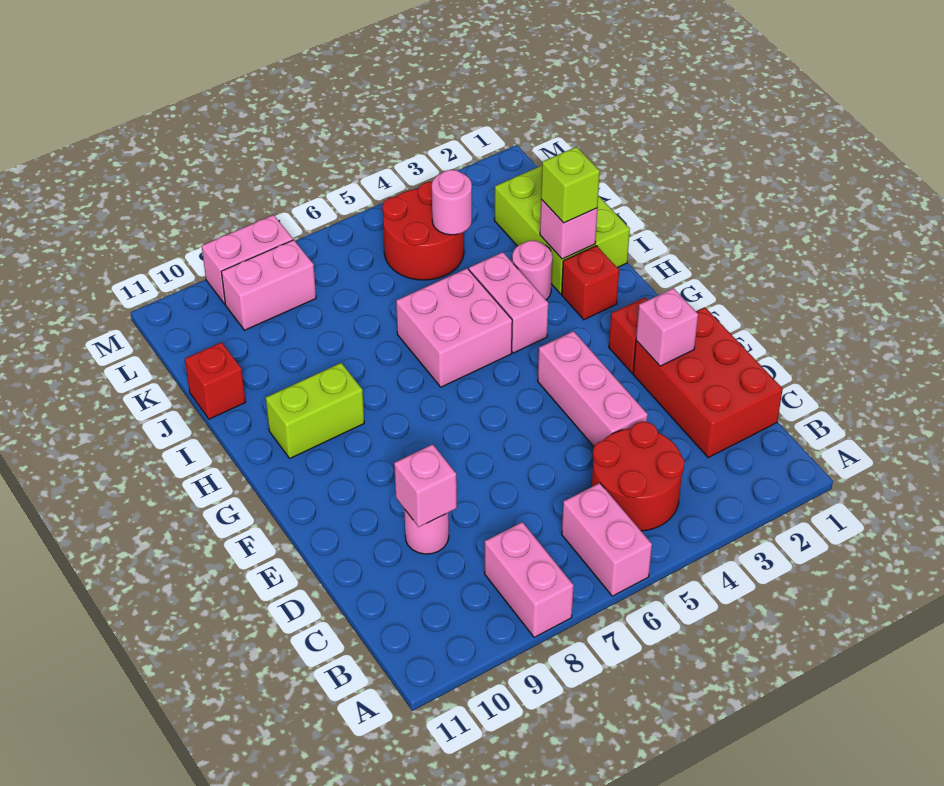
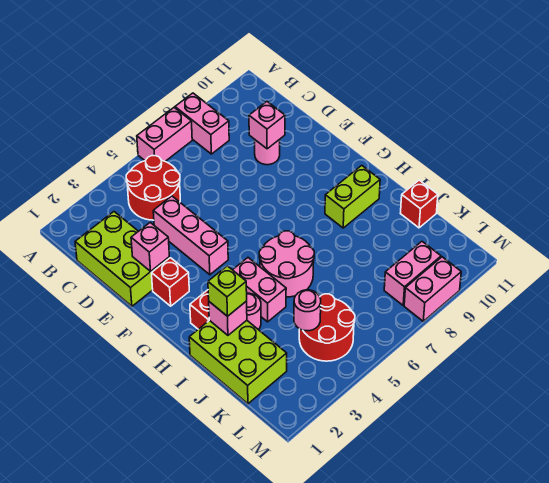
pink brick A6:B6 level 1 -> pink brick A6:A7 level 1
red brick C1:E2 level 1 -> lime brick C1:E2 level 1
pink brick H5:I6 level 1 -> pink round brick H5:I6 level 1

